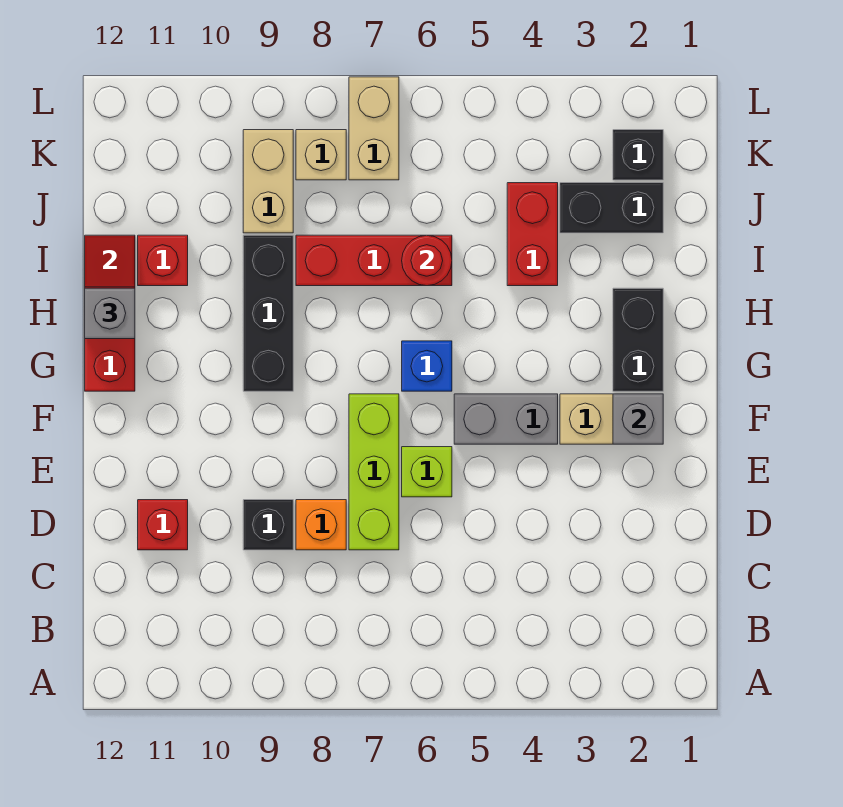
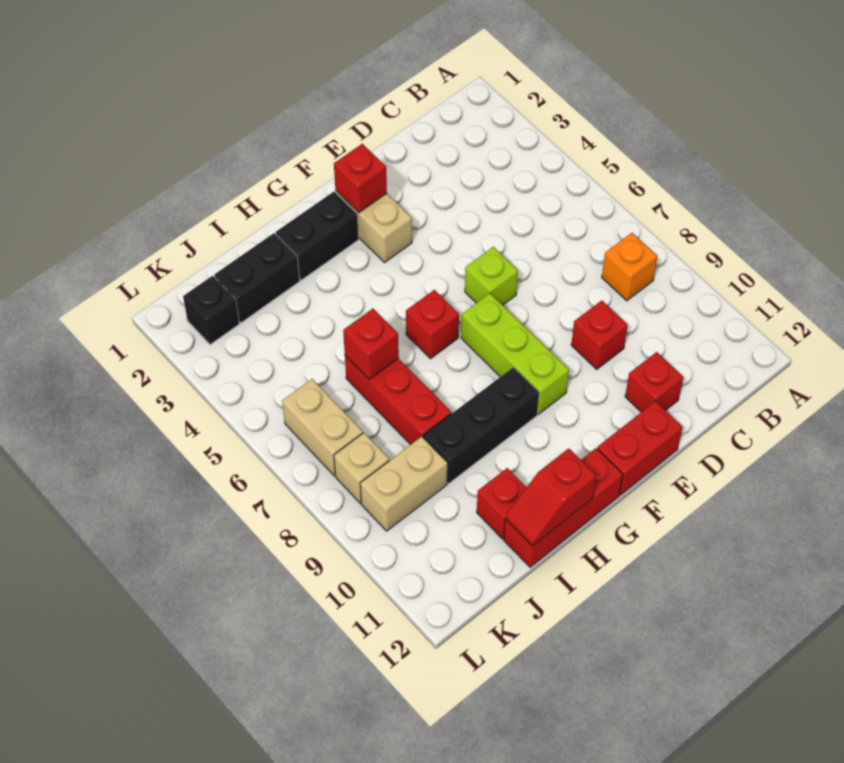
lime brick D7:F7 level 1 -> lime brick F7:F9 level 1
orange brick D8 level 1 -> orange brick B8 level 1
black brick D9 level 1 -> red brick D9 level 1
grey brick F2 level 2 -> red brick F2 level 2
grey brick F4:F5 level 1 -> none
blue brick G6 level 1 -> red brick G6 level 1
grey brick H12 level 3 -> none
red brick I4:J4 level 1 -> red brick E12:F12 level 1
red round brick I6 level 2 -> red brick I6 level 2
black brick J2:J3 level 1 -> black brick I2:J2 level 1
tan brick K7:L7 level 1 -> tan brick K6:K7 level 1

